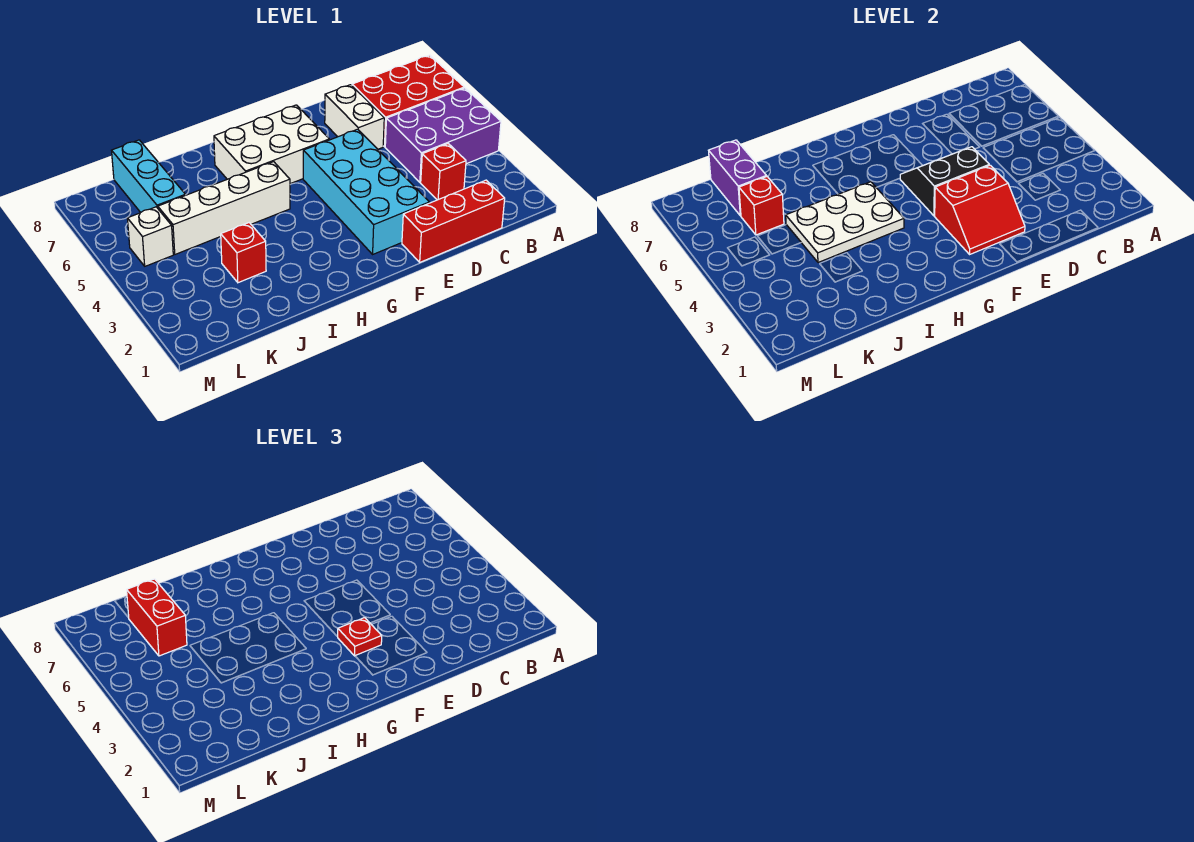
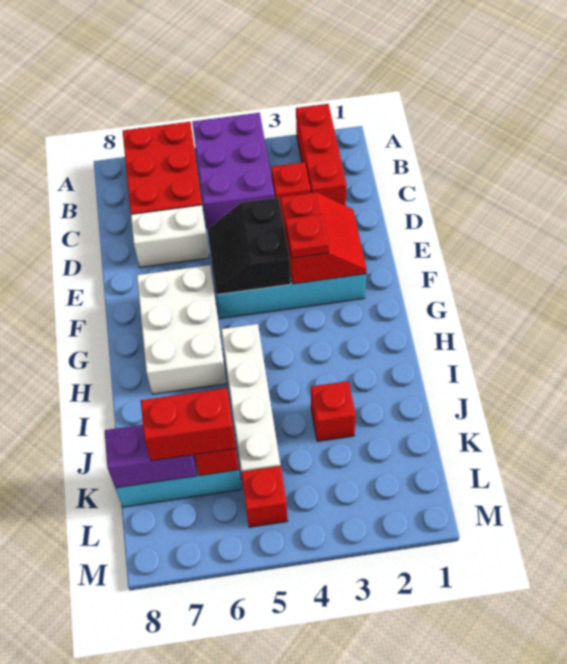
red brick C1:E1 level 1 -> red brick A2:C2 level 1
white plate H4:J5 level 2 -> none
white brick L5 level 1 -> red brick L5 level 1

